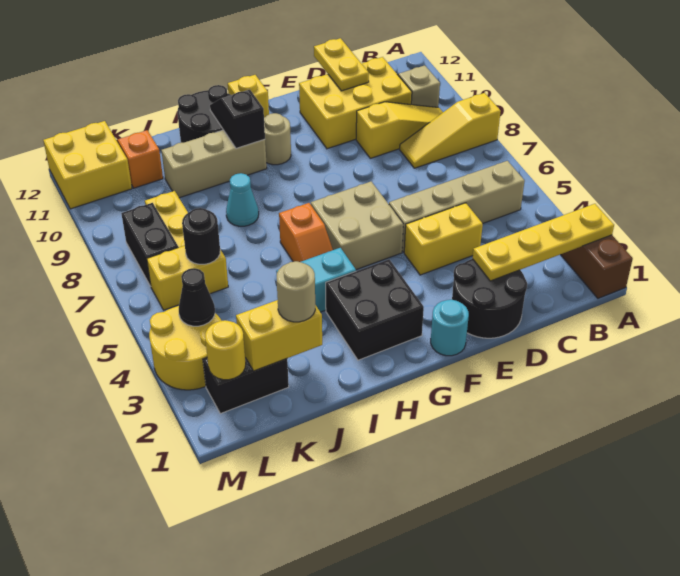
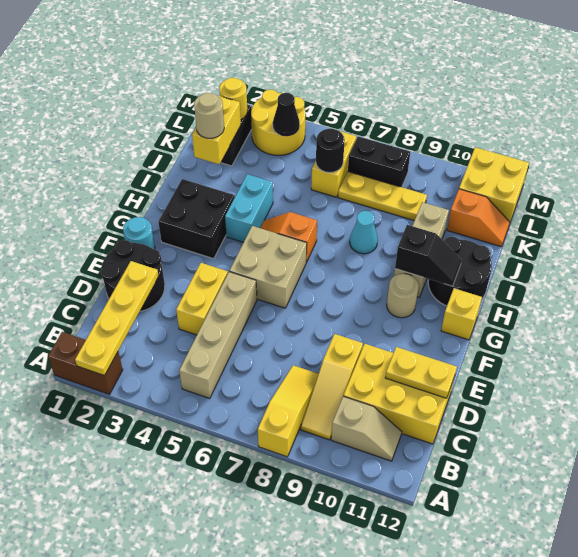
yellow brick C10:E11 level 1 -> yellow brick C10:D12 level 1

